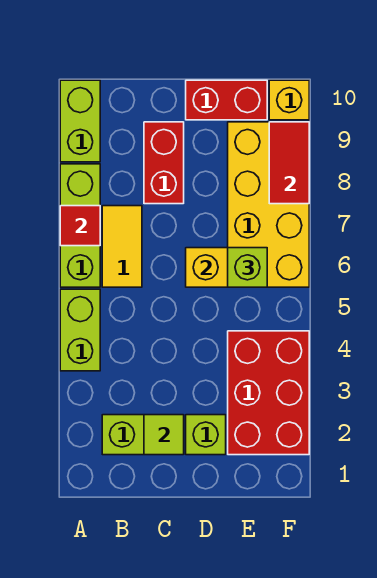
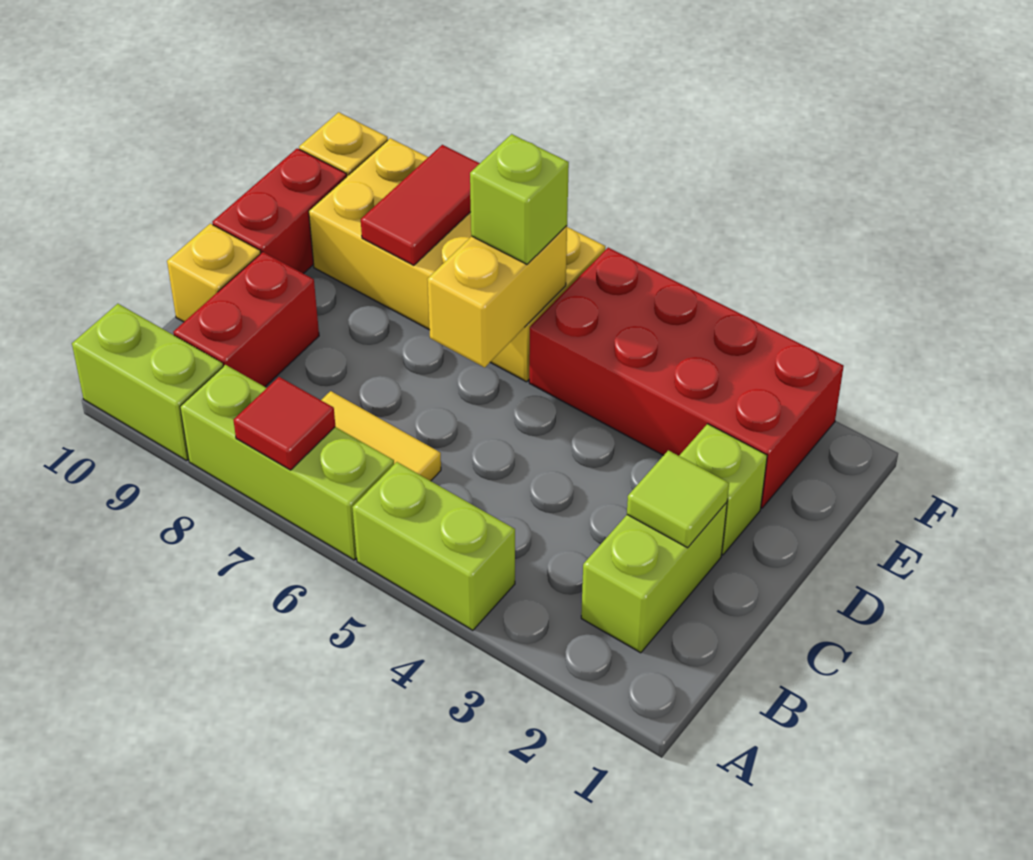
red brick C8:C9 level 1 -> red brick B9:C9 level 1
none -> yellow brick C10 level 1
red brick E2:F4 level 1 -> red brick E2:F5 level 1
red tile F8:F9 level 2 -> red tile E8:F8 level 2

